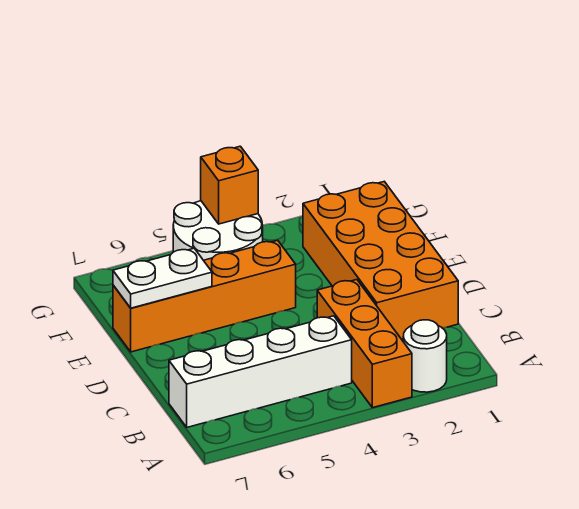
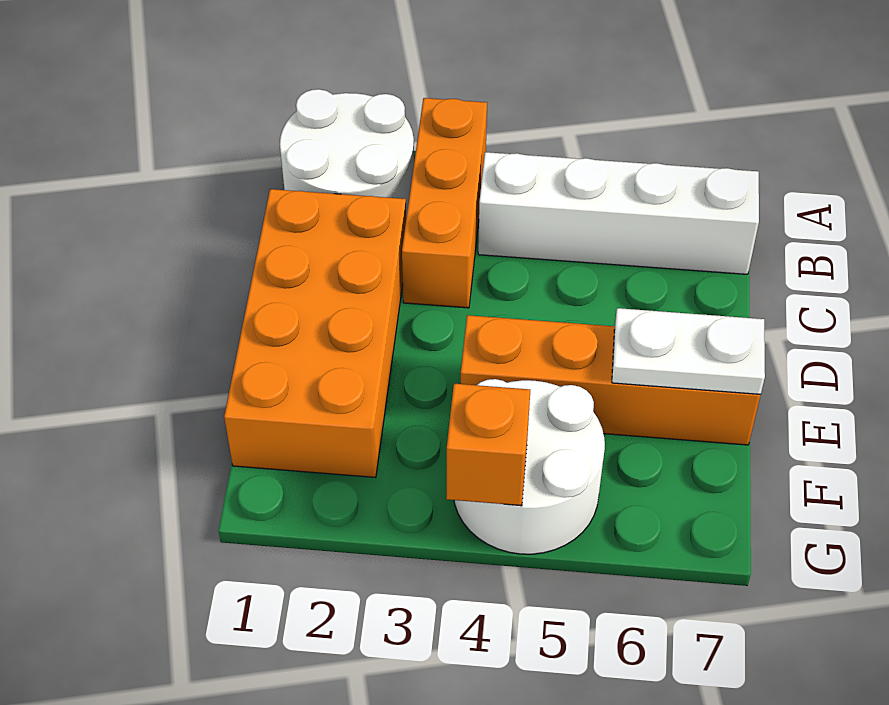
white round brick A2 level 1 -> white round brick A1:B2 level 1

